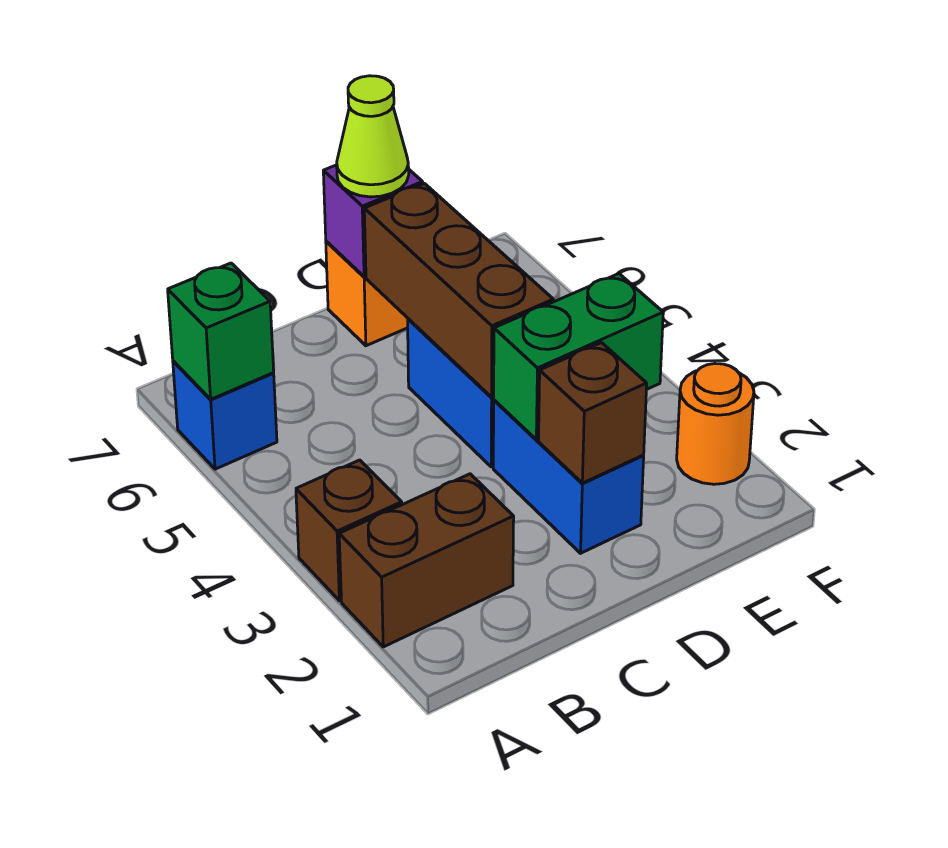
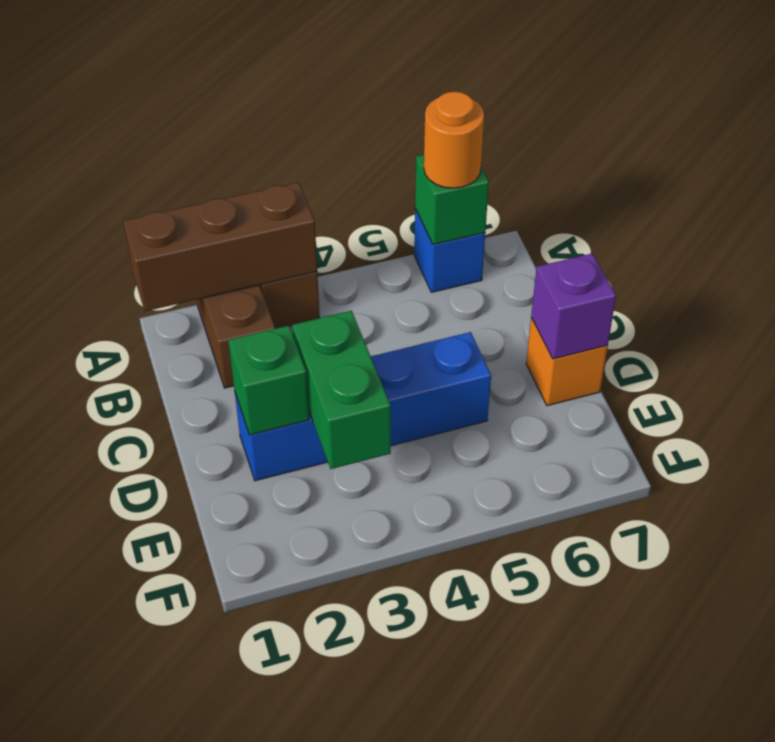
brown brick D2 level 2 -> green brick D2 level 2
brown brick D4:D6 level 2 -> brown brick A1:A3 level 2
lime cone D7 level 3 -> none
orange round brick F2 level 1 -> orange round brick A6 level 3

